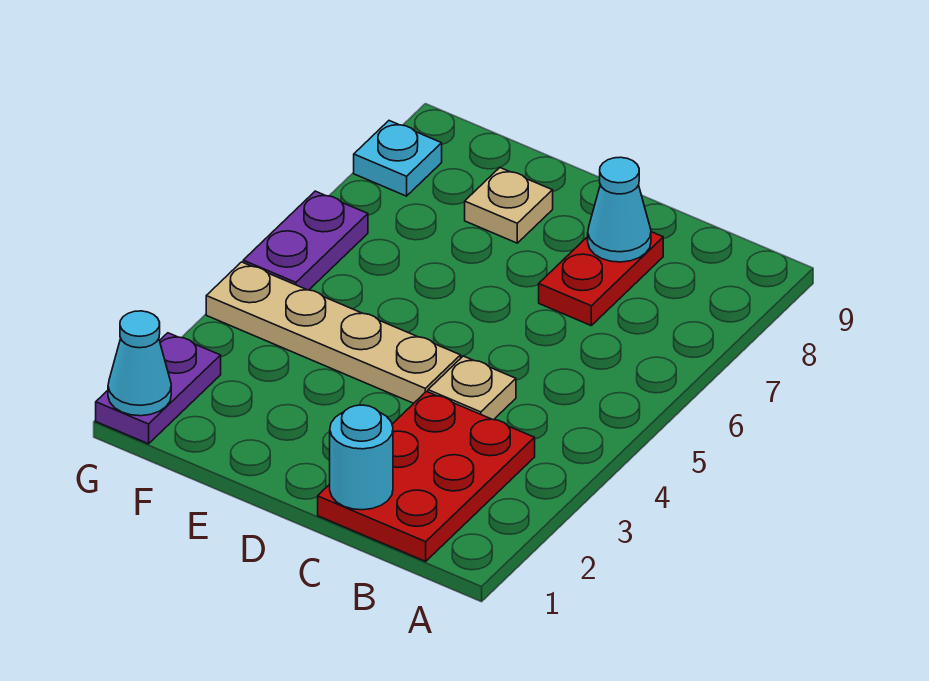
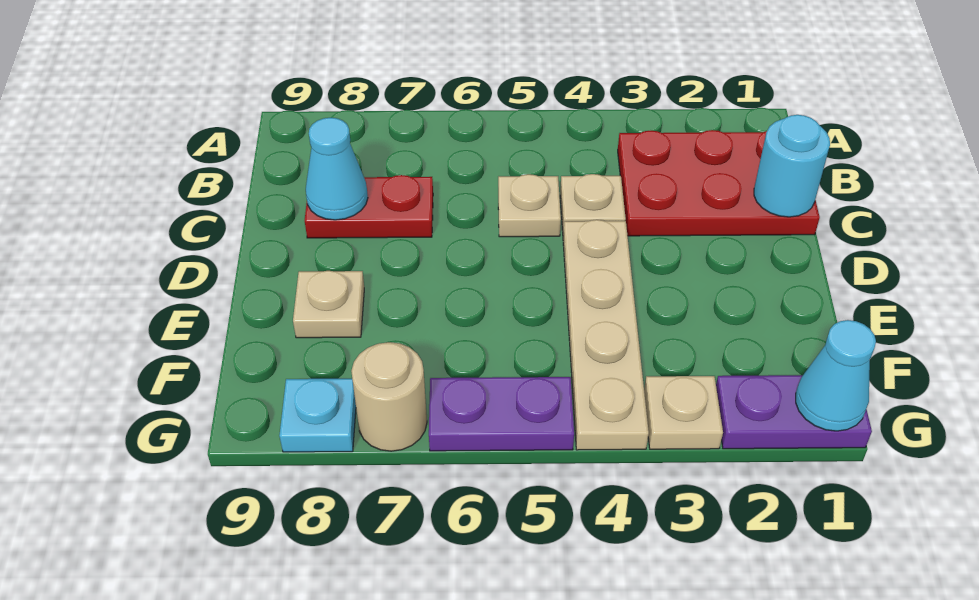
none -> tan plate C5 level 1
none -> tan plate G3 level 1
none -> tan round brick G7 level 1

